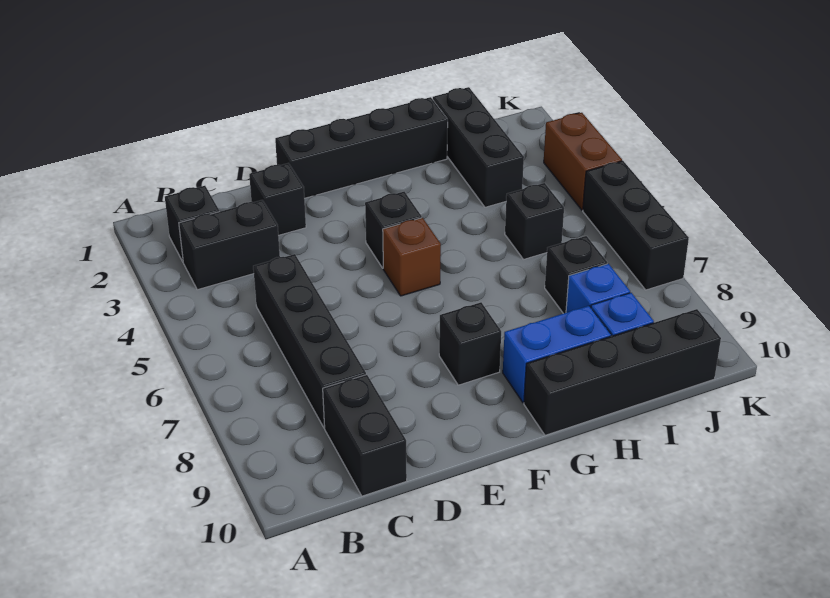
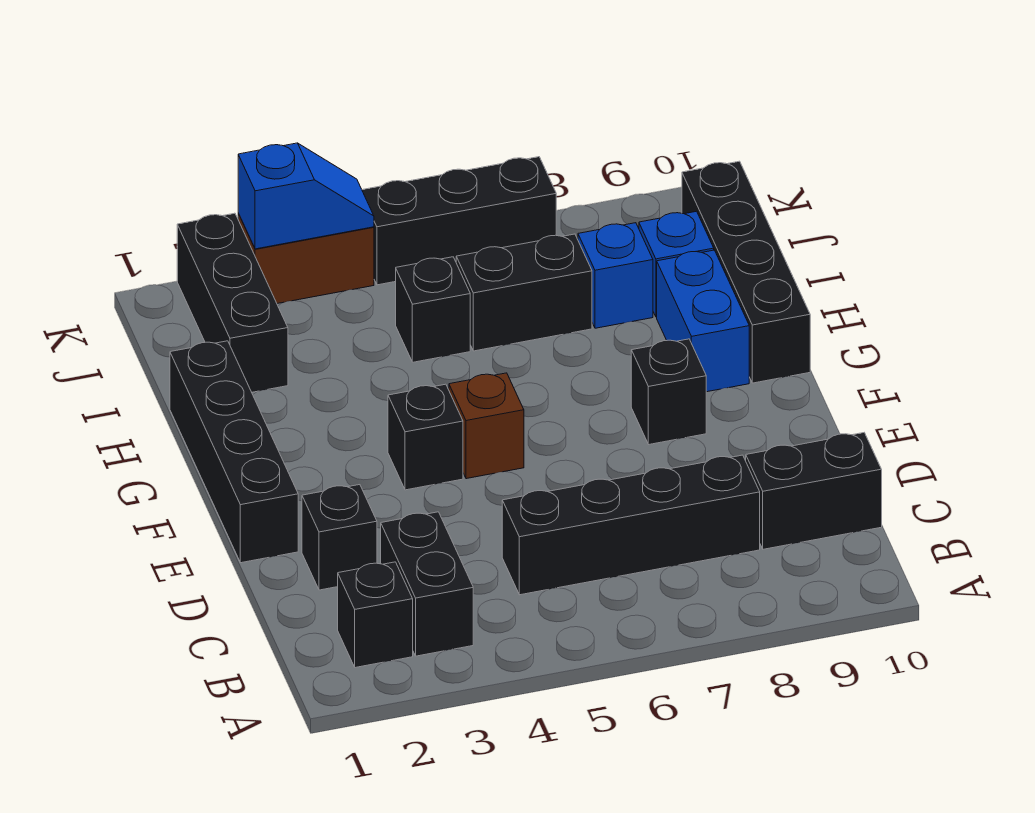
black brick I1:I3 level 1 -> black brick I2:K2 level 1
black brick I7 level 1 -> black brick I6:I7 level 1
none -> blue slope K3:K4 level 2 top 3

